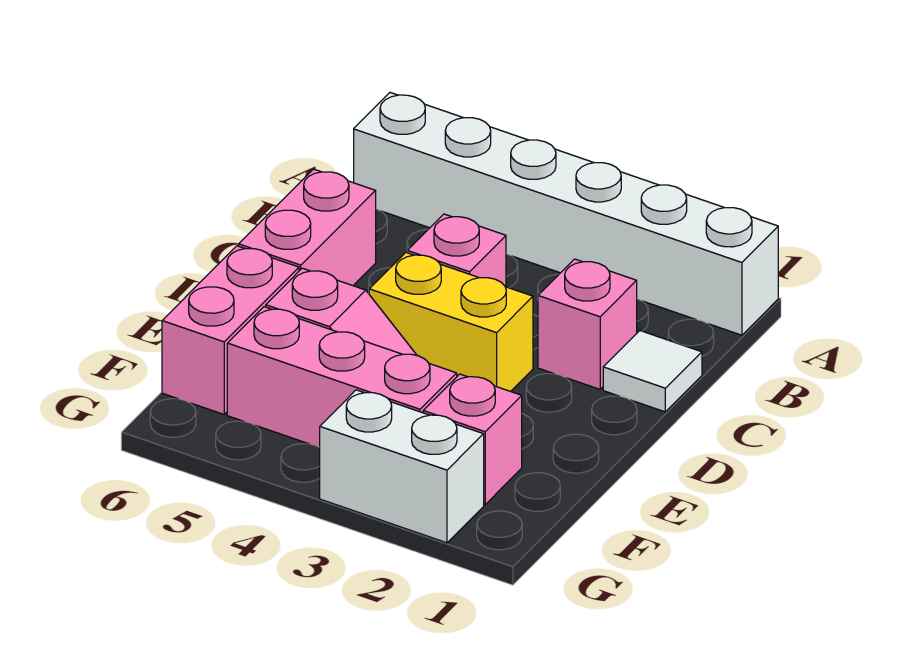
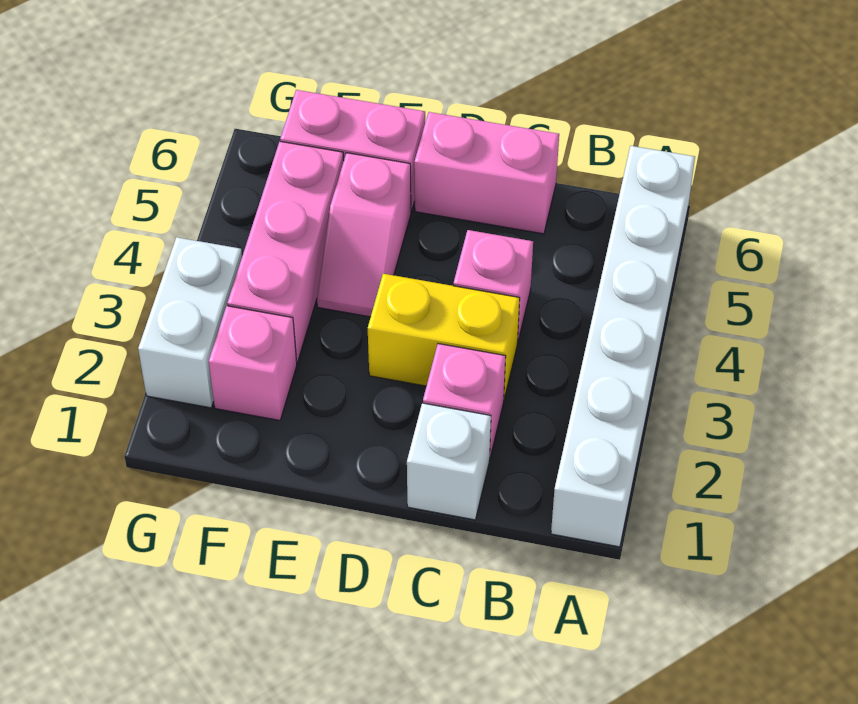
white tile C1 level 1 -> white brick C1 level 1
yellow brick D3:D4 level 1 -> yellow brick C3:D3 level 1

